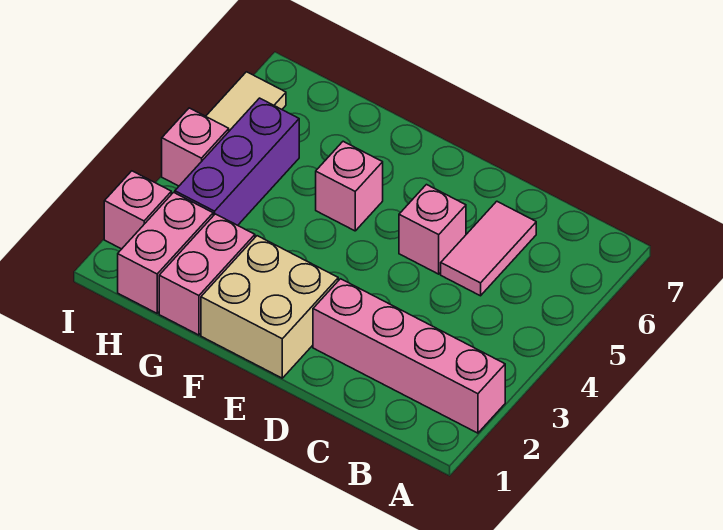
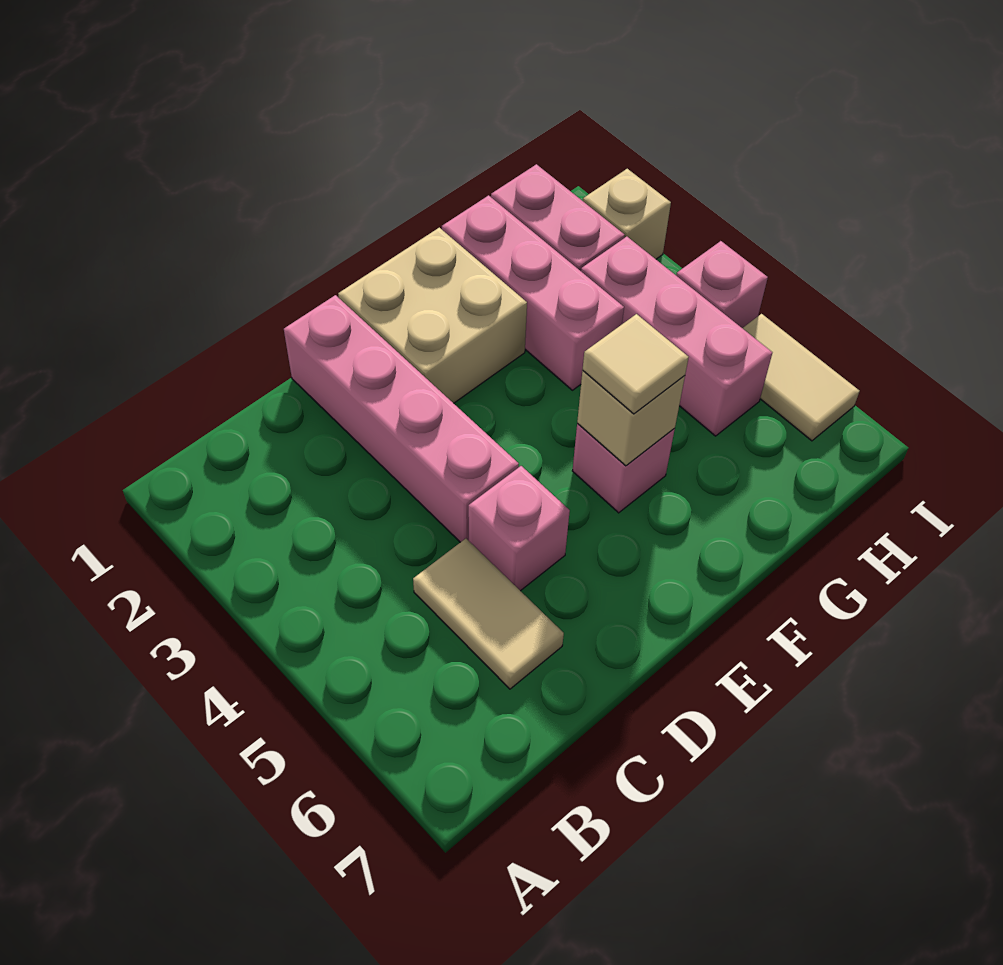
pink brick A2:D2 level 1 -> pink brick D1:D4 level 1
pink tile C5:C6 level 1 -> tan tile C5:C6 level 1
none -> tan brick F5 level 2
none -> tan tile F5 level 3
pink brick G1:G2 level 1 -> pink brick G1:G3 level 1
purple brick H3:H5 level 1 -> pink brick H3:H5 level 1
pink brick I2 level 1 -> tan brick I2 level 1

